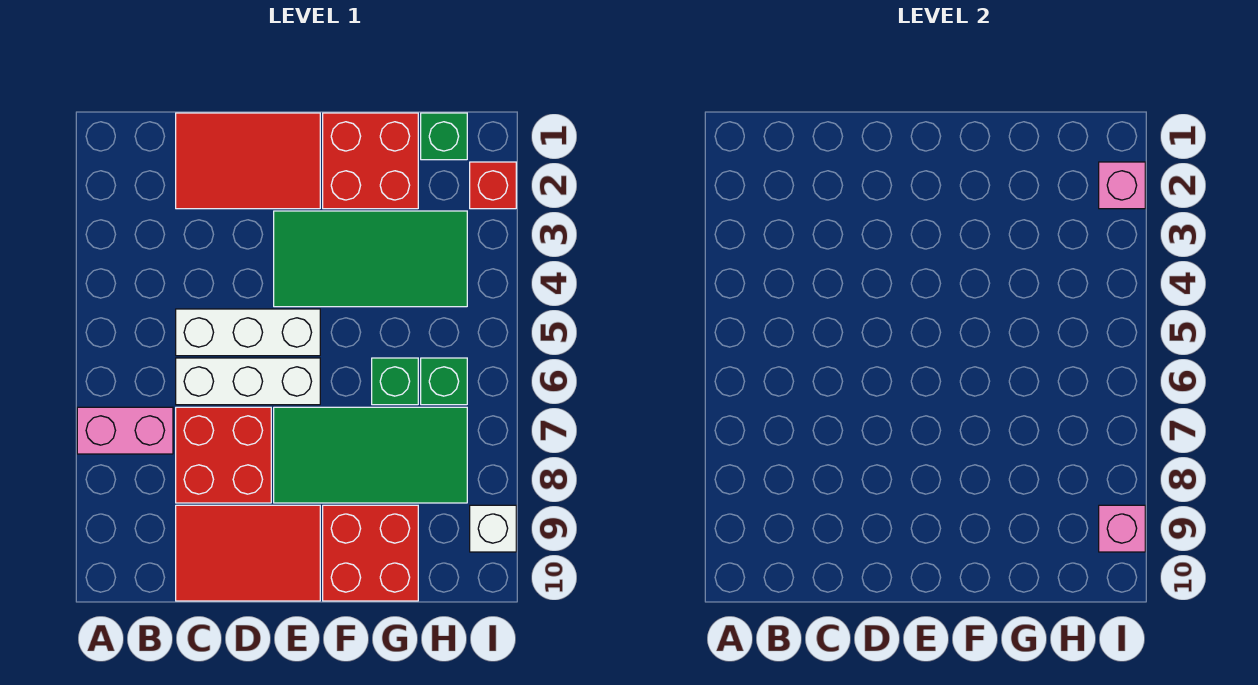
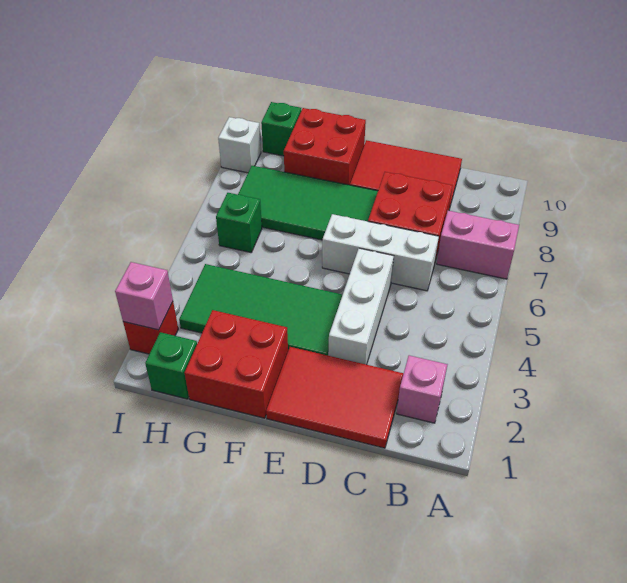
white brick C5:E5 level 1 -> white brick D3:D5 level 1
green brick G6 level 1 -> green brick H10 level 1
pink brick I9 level 2 -> pink brick B2 level 1

